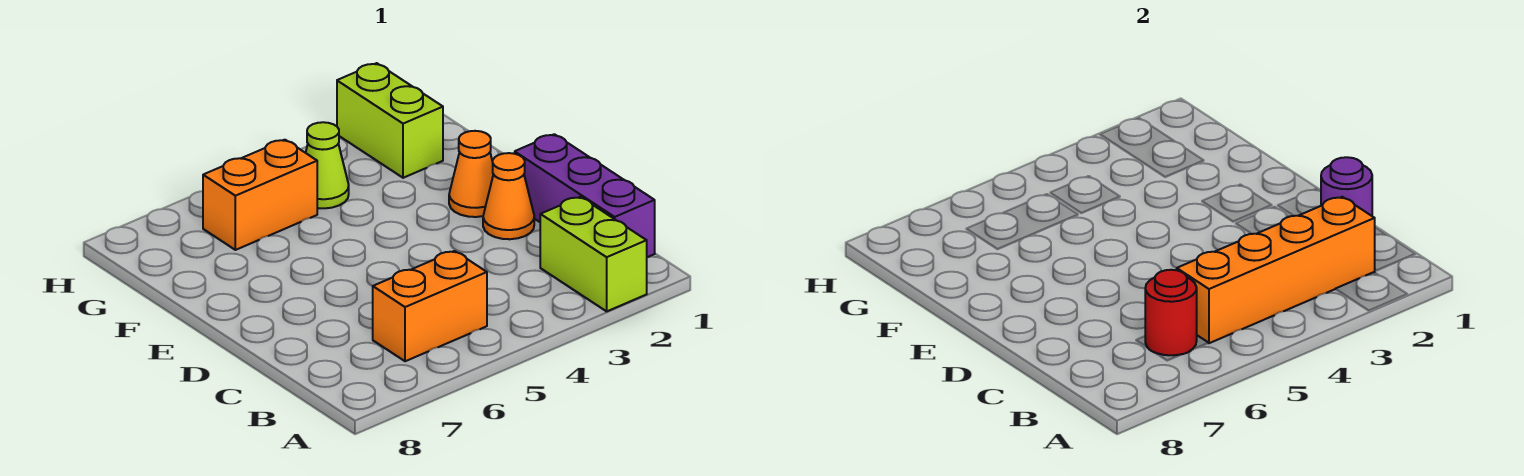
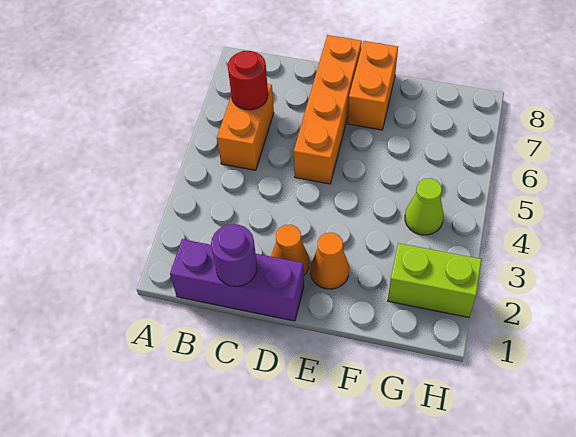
lime brick A2:B2 level 1 -> none
orange brick B2:B5 level 2 -> orange brick D5:D8 level 1
orange brick G5:G6 level 1 -> orange brick E7:E8 level 1

